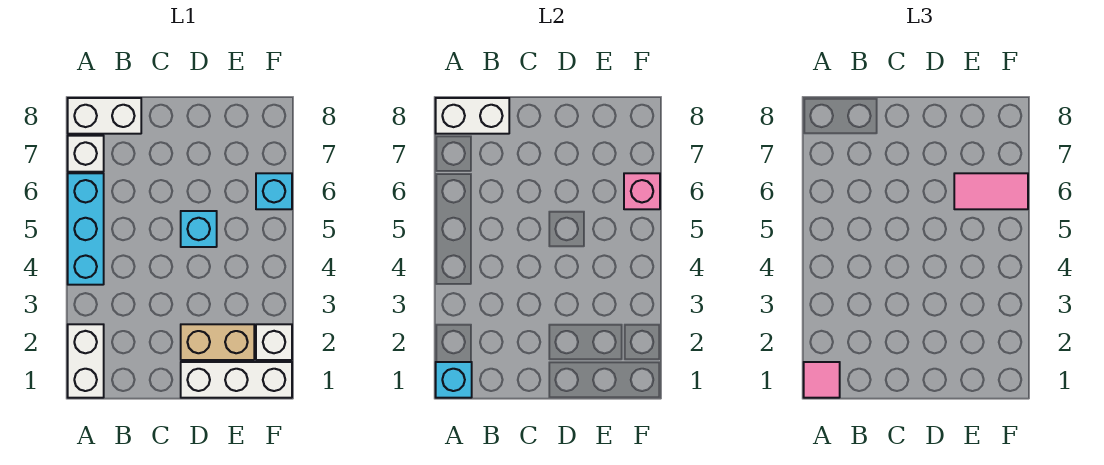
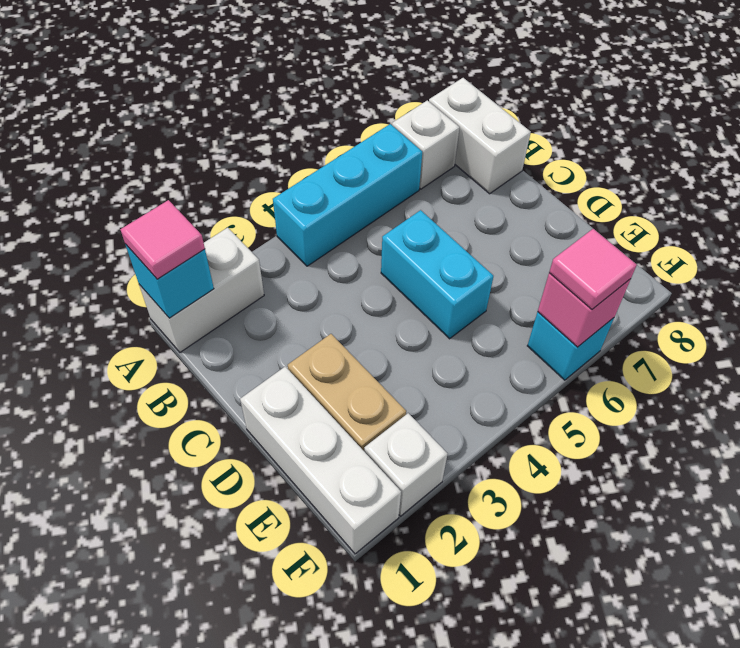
white brick A8:B8 level 2 -> none
cyan brick D5 level 1 -> cyan brick C5:D5 level 1
pink tile E6:F6 level 3 -> pink tile F6 level 3

